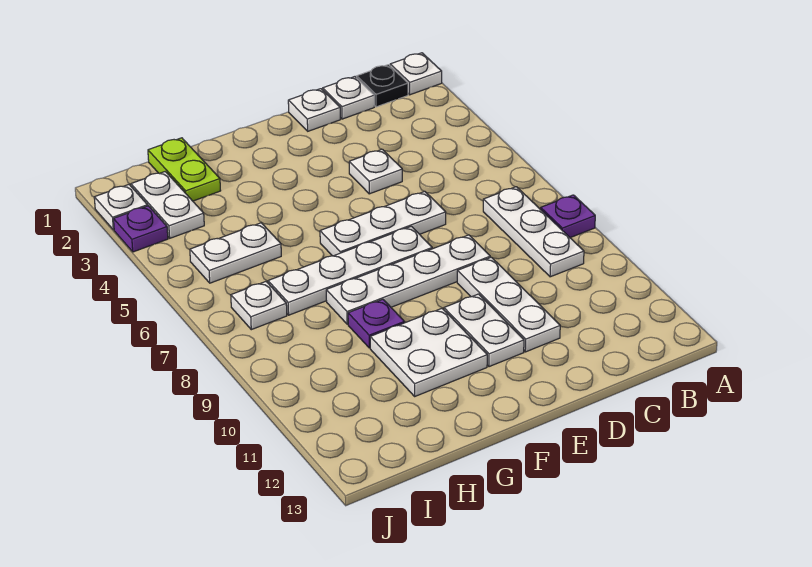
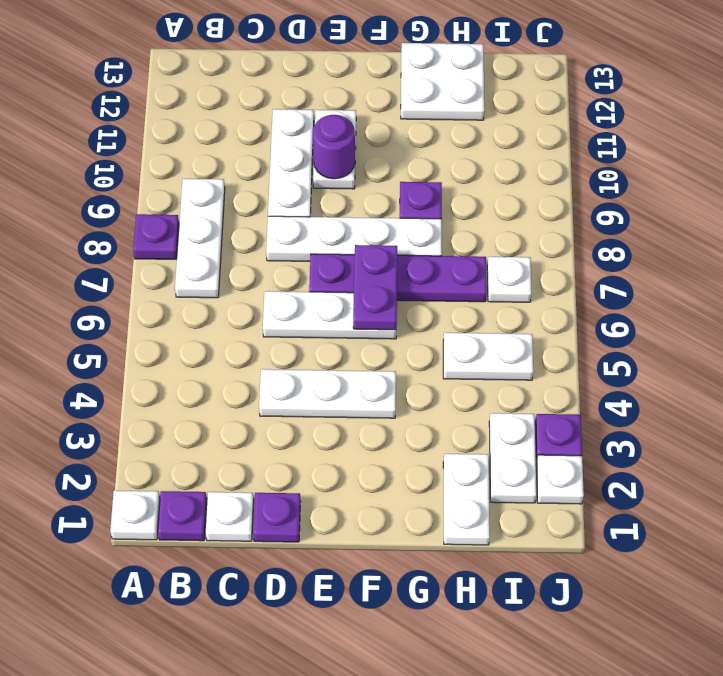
black plate B1 level 1 -> purple plate B1 level 1
white plate D1 level 1 -> purple plate D1 level 1
white plate D4 level 1 -> white plate D4:F4 level 1
white plate E7:H7 level 1 -> purple plate E7:H7 level 1
none -> purple round brick E10 level 2
none -> purple plate F6:F7 level 2
white plate F10:G11 level 1 -> white plate G12:H13 level 1
lime plate H1:H2 level 1 -> white plate H1:H2 level 1

